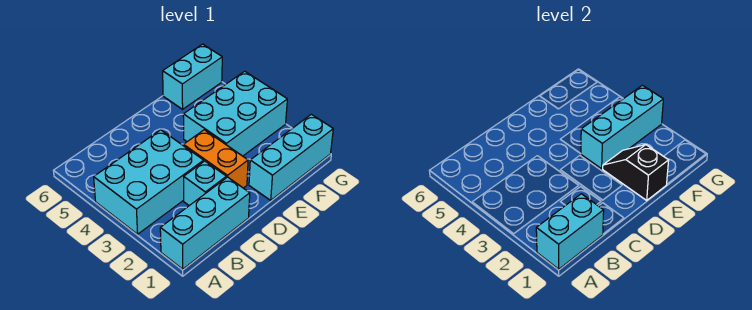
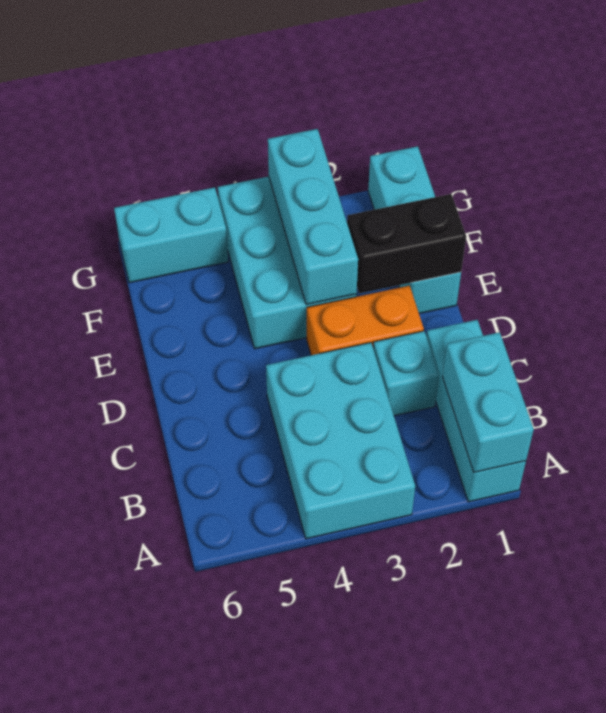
black slope E1:E2 level 2 top 1 -> black brick E1:E2 level 2
cyan brick F6:G6 level 1 -> cyan brick G5:G6 level 1

